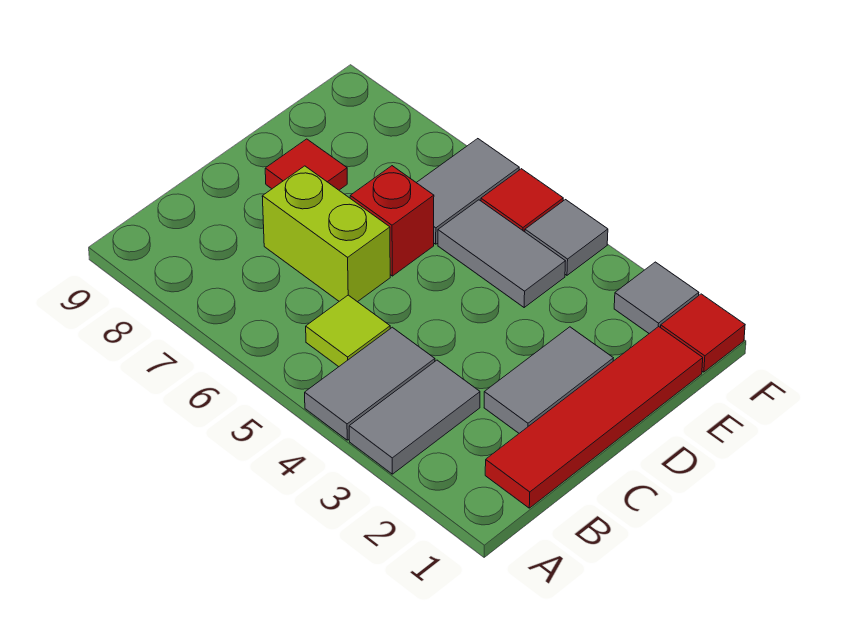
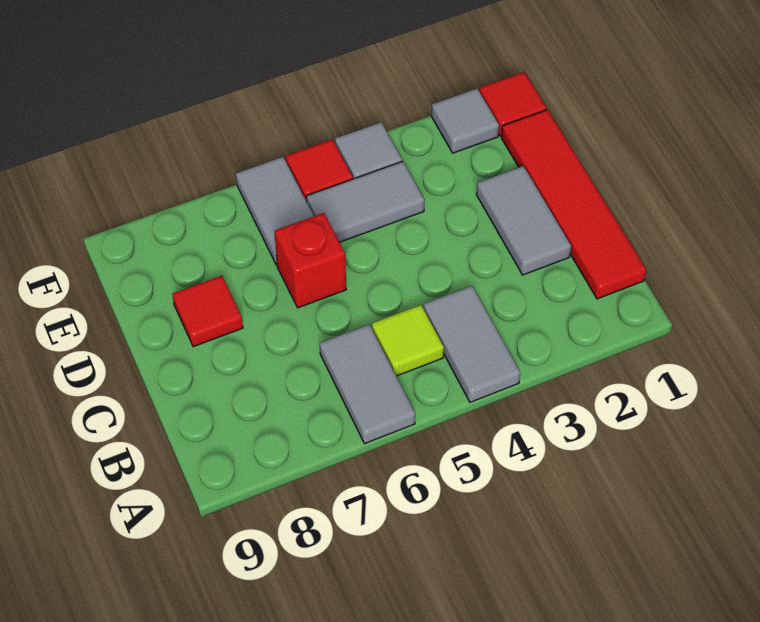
grey tile A3:B3 level 1 -> grey tile A6:B6 level 1
lime brick C6:C7 level 1 -> none

